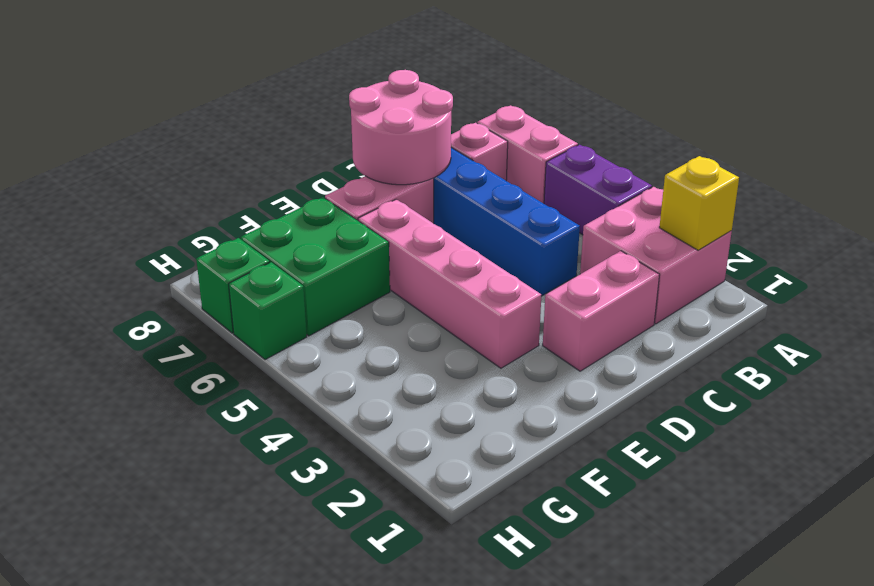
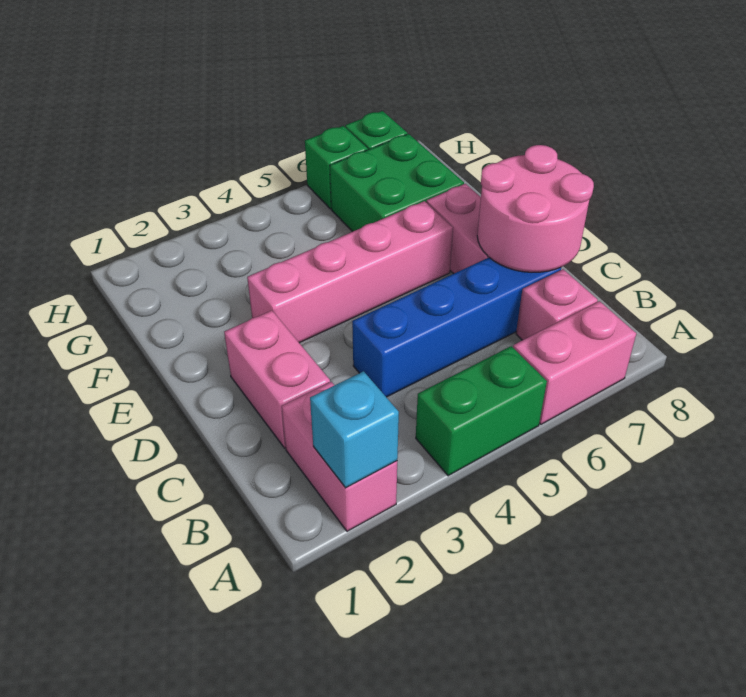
pink brick A2:B3 level 1 -> pink brick A2:B2 level 1
yellow brick A2 level 2 -> cyan brick A2 level 2
purple brick A4:A5 level 1 -> green brick A4:A5 level 1

